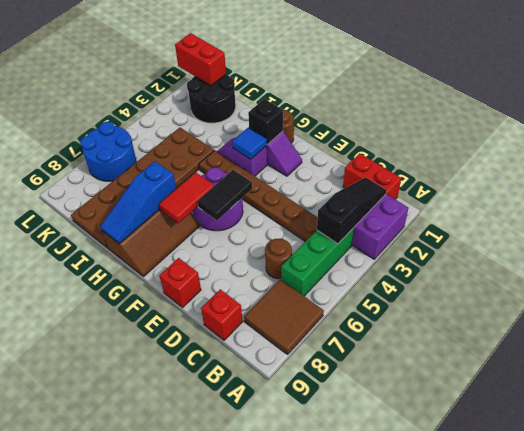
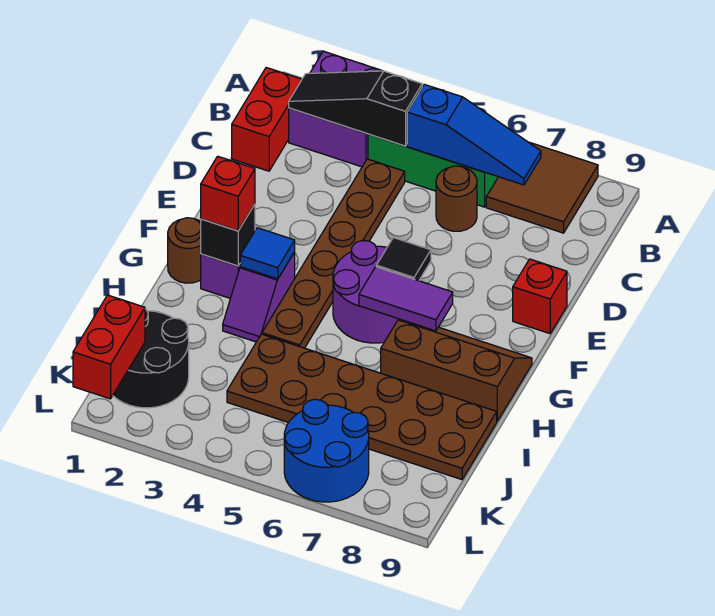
red brick C9 level 1 -> red brick G2 level 3
black tile F5:F6 level 2 -> black tile F6 level 2
red tile G6:G7 level 2 -> purple tile G6:G7 level 2
blue slope H7:H9 level 2 top 7 -> blue slope B5:B7 level 2 top 5

